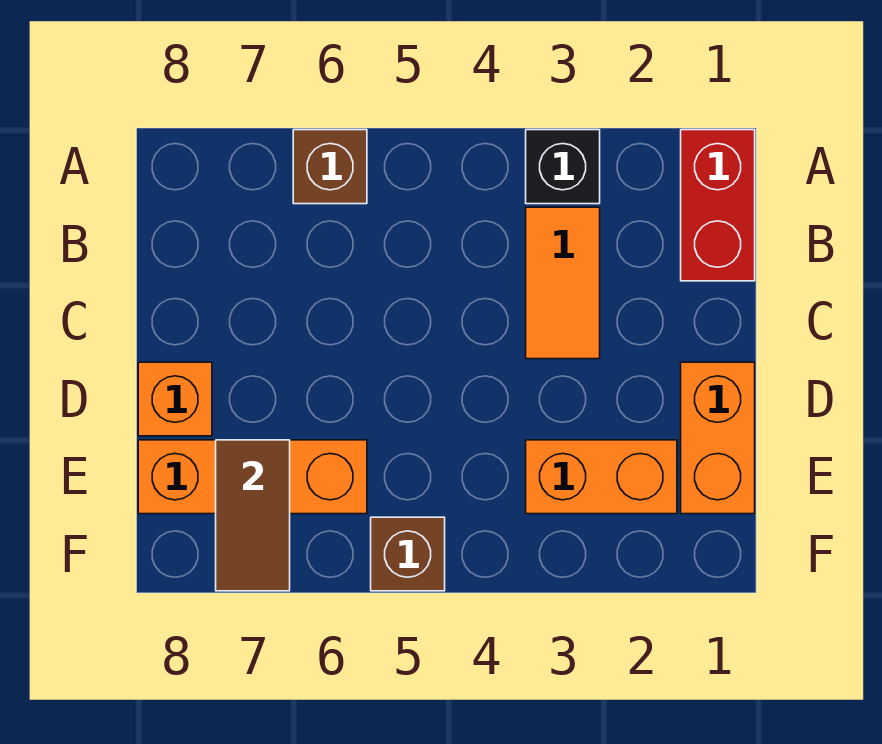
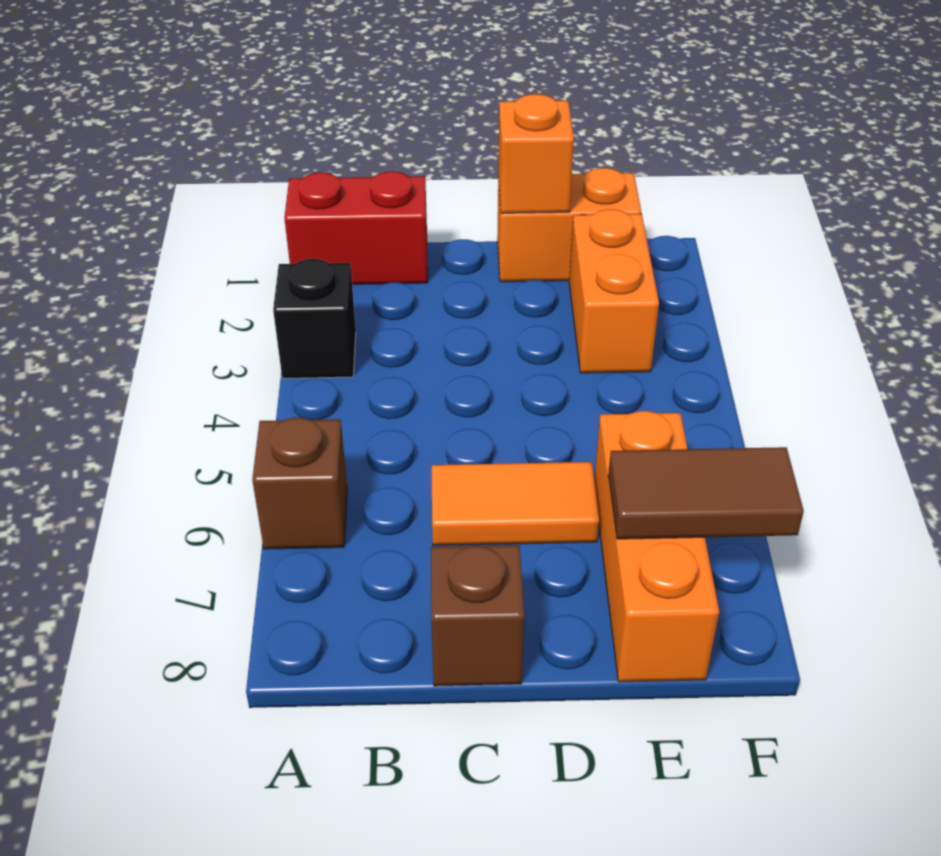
orange tile B3:C3 level 1 -> orange tile C6:D6 level 1
orange brick D8 level 1 -> orange brick D1 level 2
brown brick F5 level 1 -> brown brick C8 level 1

